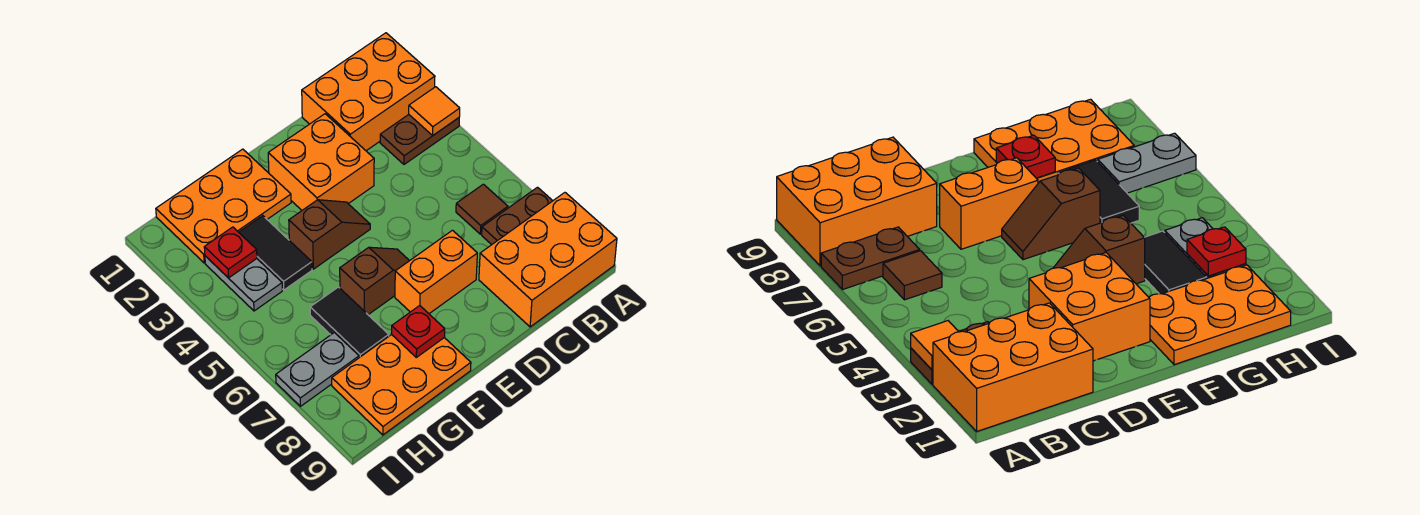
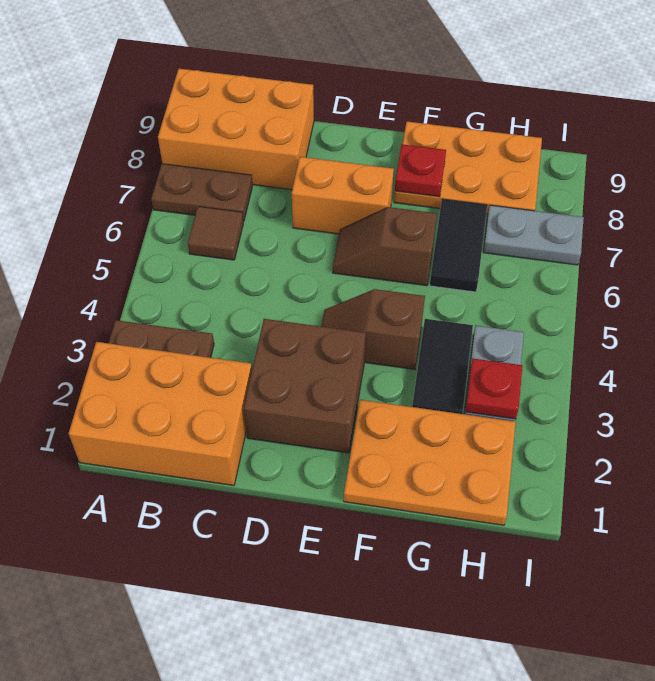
orange tile A3 level 2 -> none
orange brick D2:E3 level 1 -> brown brick D2:E3 level 1

